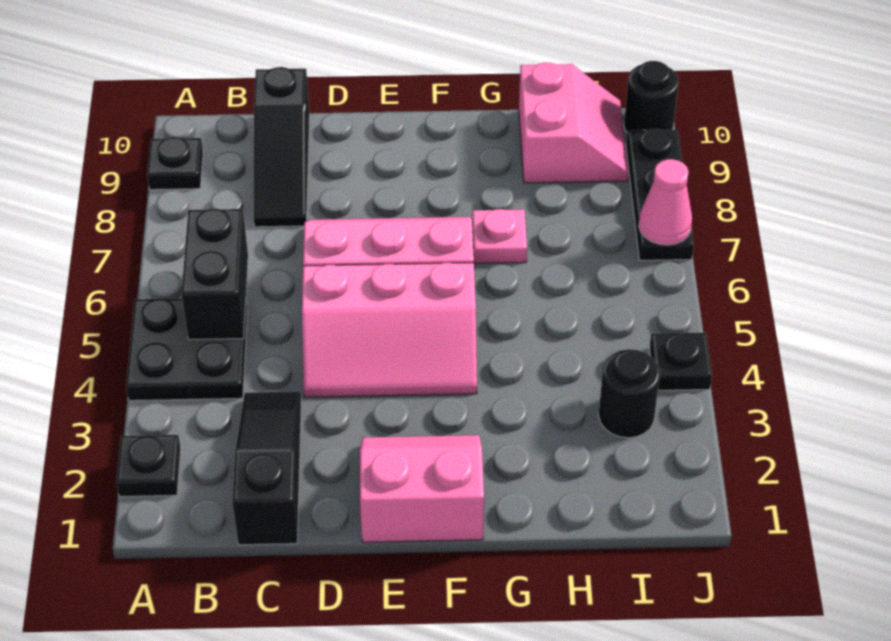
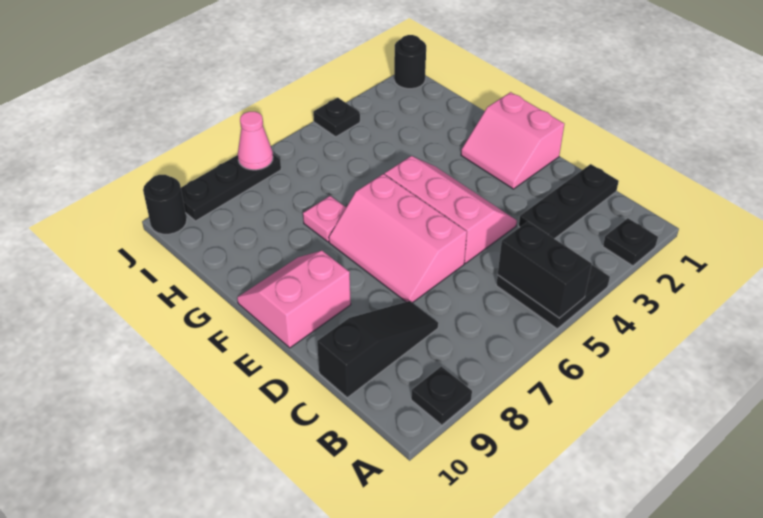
black brick B5:B6 level 2 -> black brick A5:B5 level 2
black slope C1:C3 level 1 top 1 -> black plate C1:C3 level 1
pink slope H9:I10 level 1 top H -> pink slope E9:F10 level 1 top E
black round brick I3 level 1 -> black round brick J1 level 1

